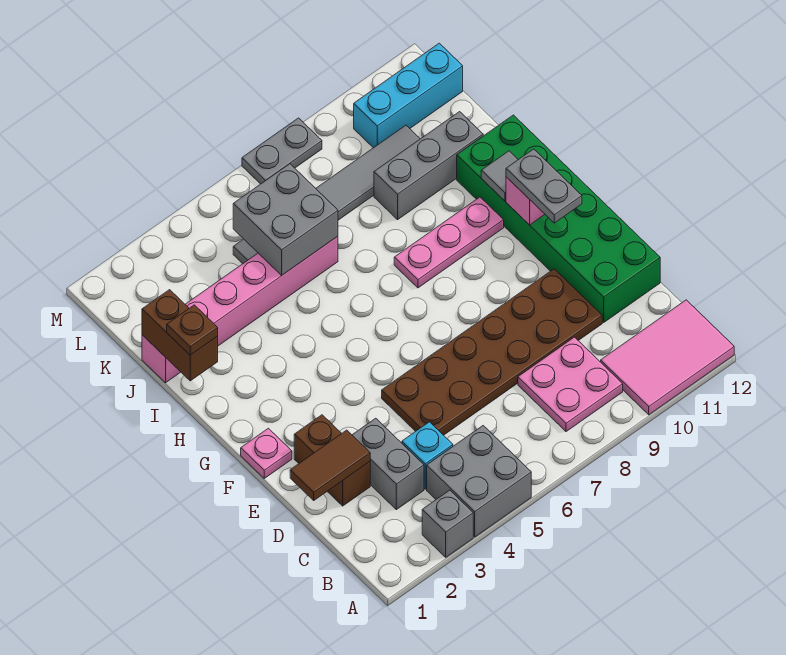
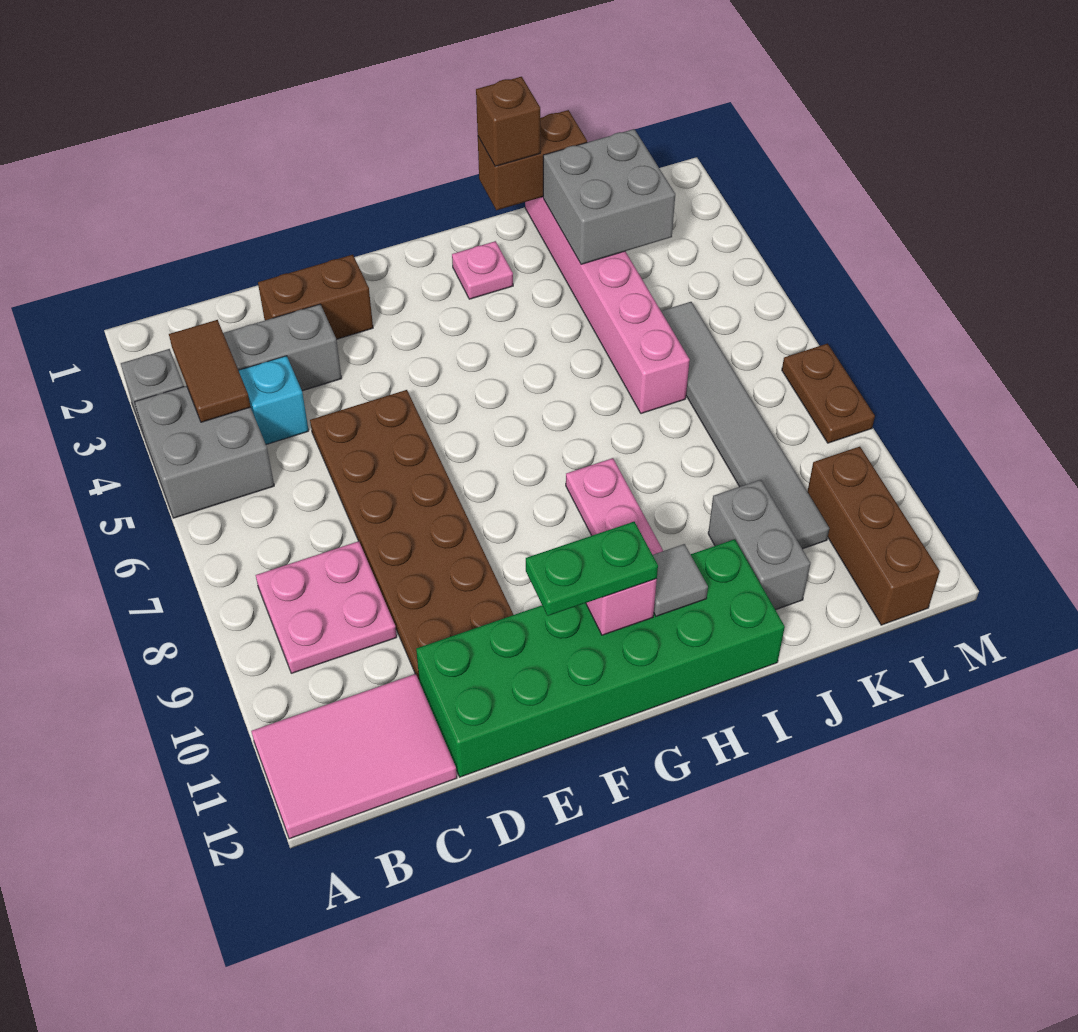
pink tile A10:B12 level 1 -> pink tile A11:C12 level 1
brown tile D1:D2 level 2 -> brown tile B3:B4 level 2
pink plate F1 level 1 -> pink plate H2 level 1
grey plate F11:G11 level 3 -> green plate F11:G11 level 3
brown plate I1 level 3 -> brown brick I1 level 3
grey brick J5:K6 level 2 -> grey brick J2:K3 level 2
grey brick J9:J11 level 1 -> grey brick J10:J11 level 1
cyan brick L10:L12 level 1 -> brown brick L10:L12 level 1
grey plate M7:M8 level 1 -> brown plate M7:M8 level 1

